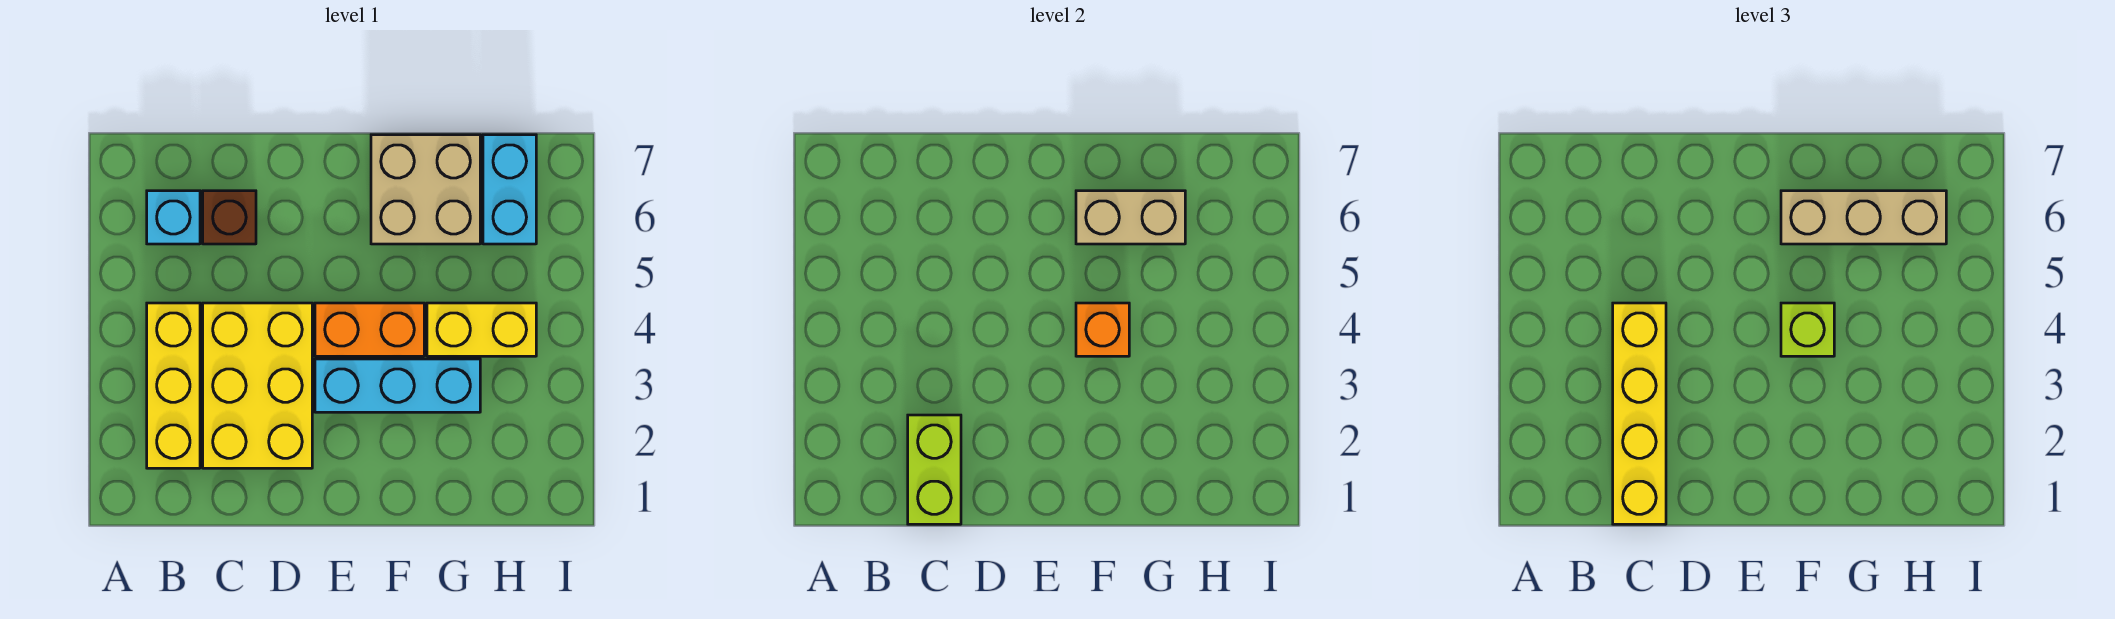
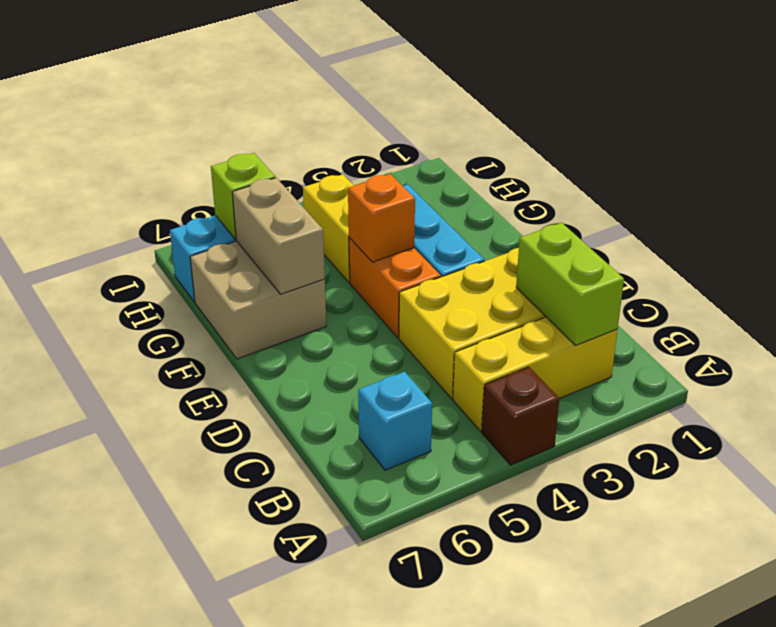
lime brick C1:C2 level 2 -> lime brick B2:C2 level 2
yellow brick C1:C4 level 3 -> none
brown brick C6 level 1 -> brown brick A4 level 1
lime brick F4 level 3 -> lime brick H6 level 2
tan brick F6:H6 level 3 -> none

